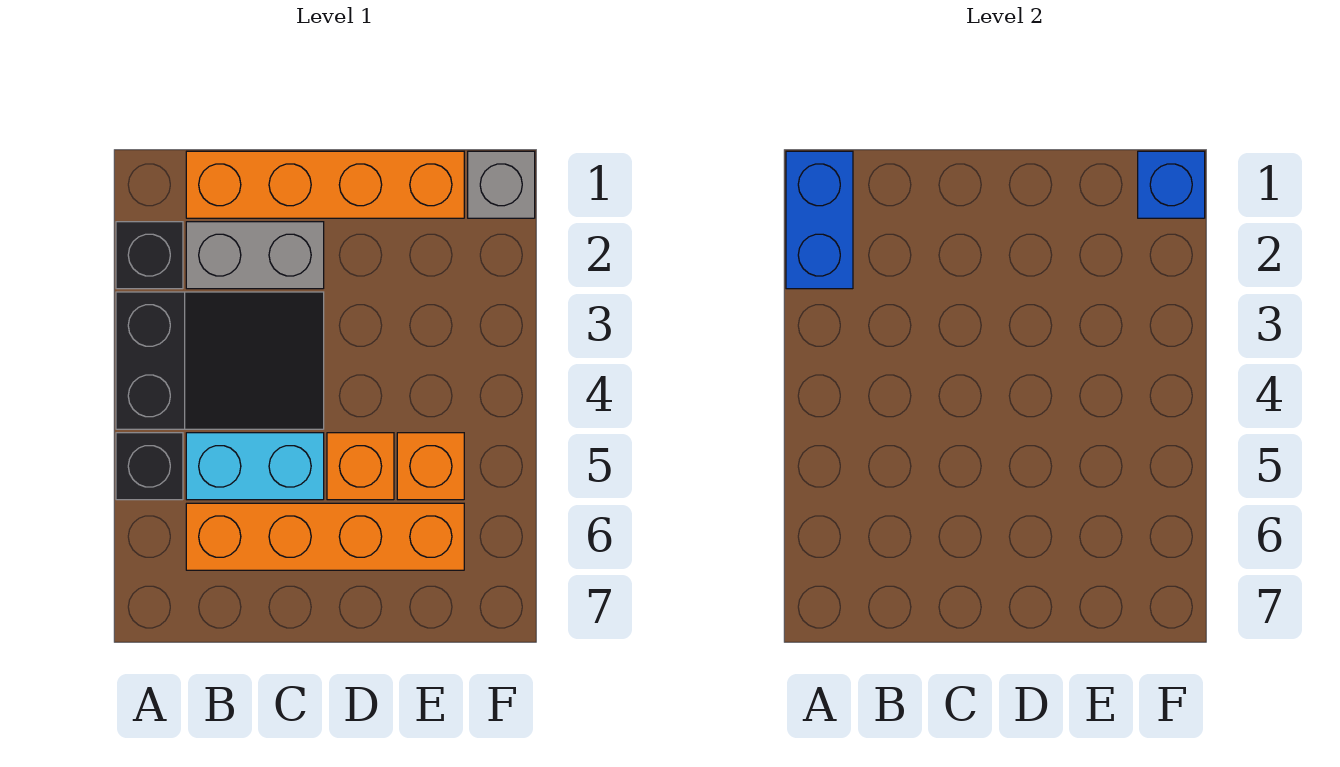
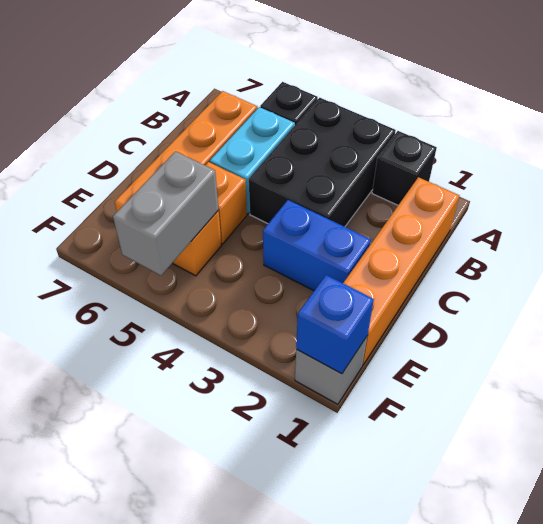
blue brick A1:A2 level 2 -> blue brick D2:D3 level 1
black slope A3:C4 level 1 top A -> black brick A3:C4 level 1
grey brick B2:C2 level 1 -> grey brick E5:F5 level 2

